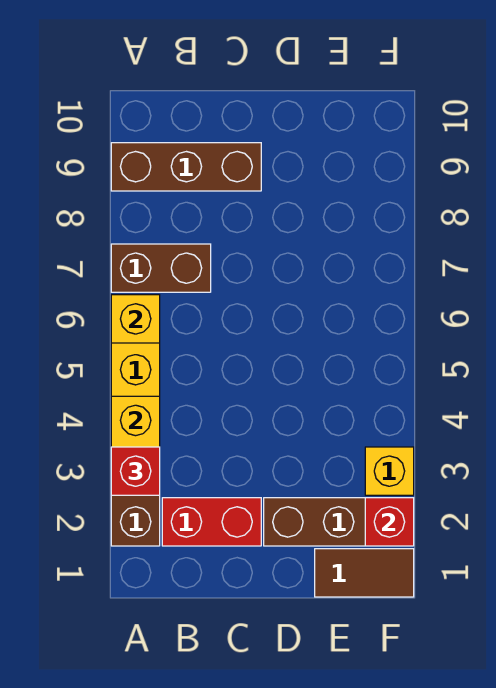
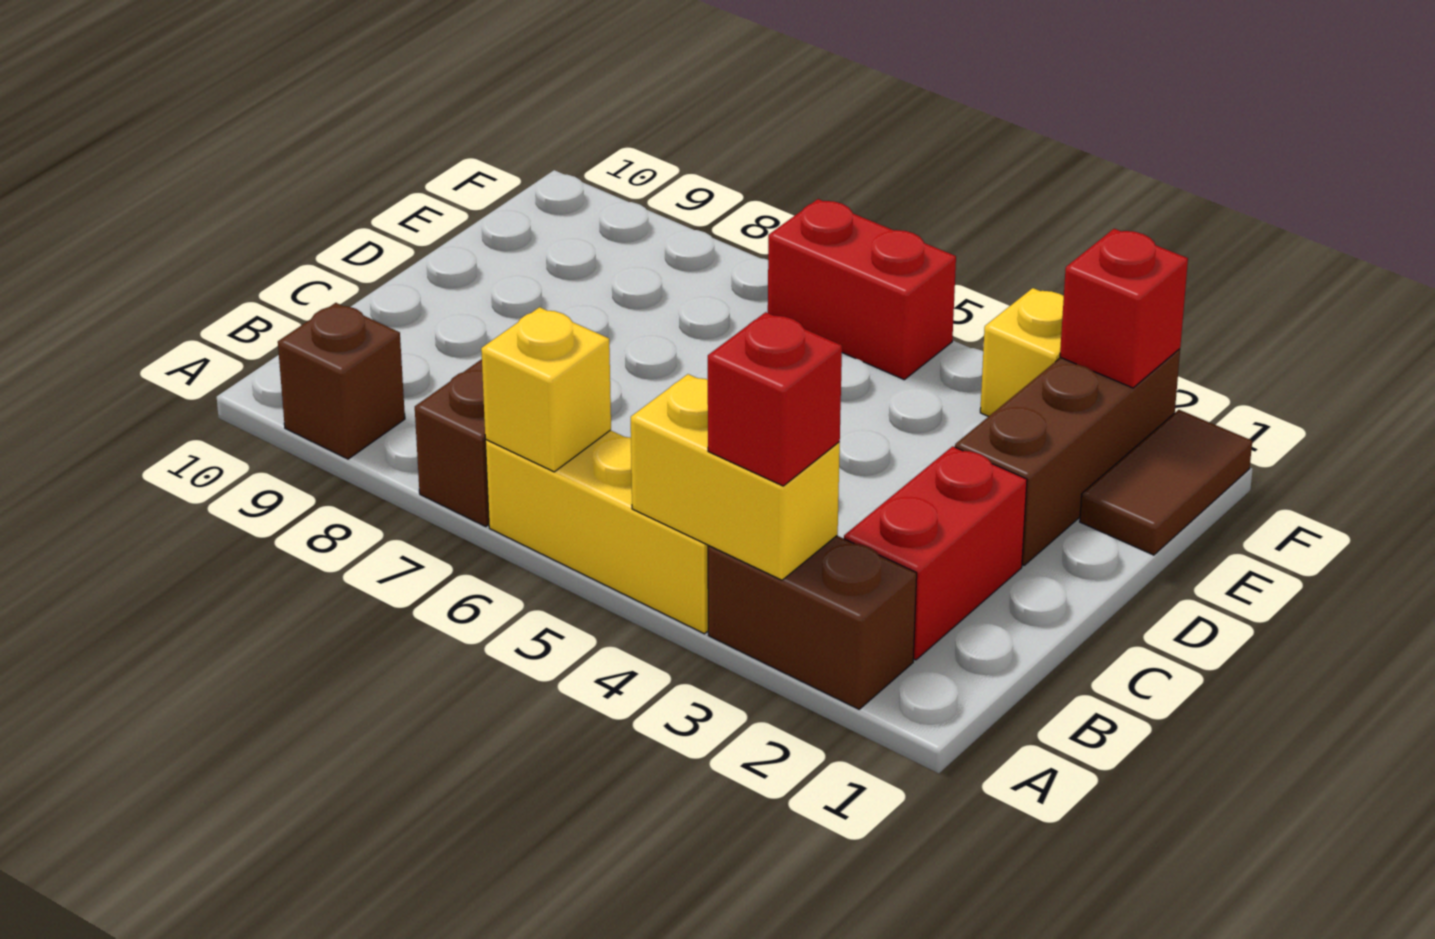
brown brick A9:C9 level 1 -> brown brick A9 level 1
none -> red brick F5:F6 level 1

